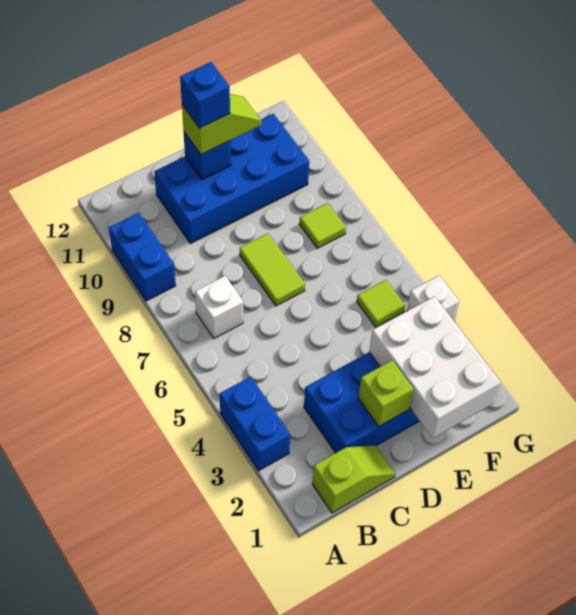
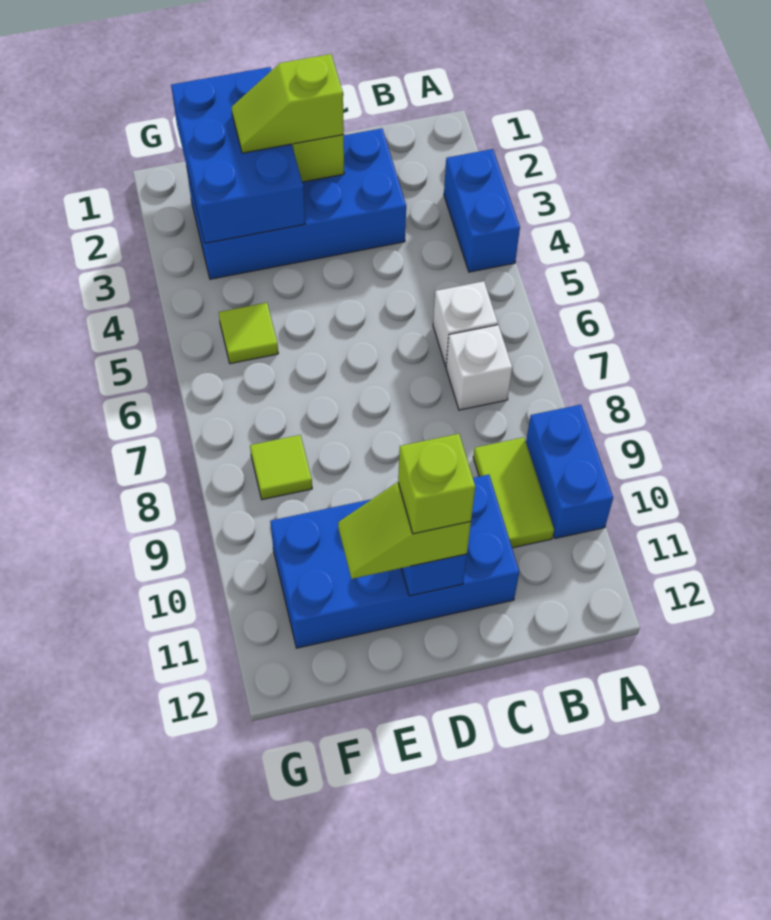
lime slope B1:C1 level 1 top B -> lime slope D2:E2 level 3 top D
lime tile D7:D8 level 1 -> lime tile B9:B10 level 1
blue brick D11 level 4 -> lime brick D11 level 4
white brick E1:F3 level 2 -> blue brick E1:F3 level 2
white brick G4 level 1 -> white brick B6 level 1

